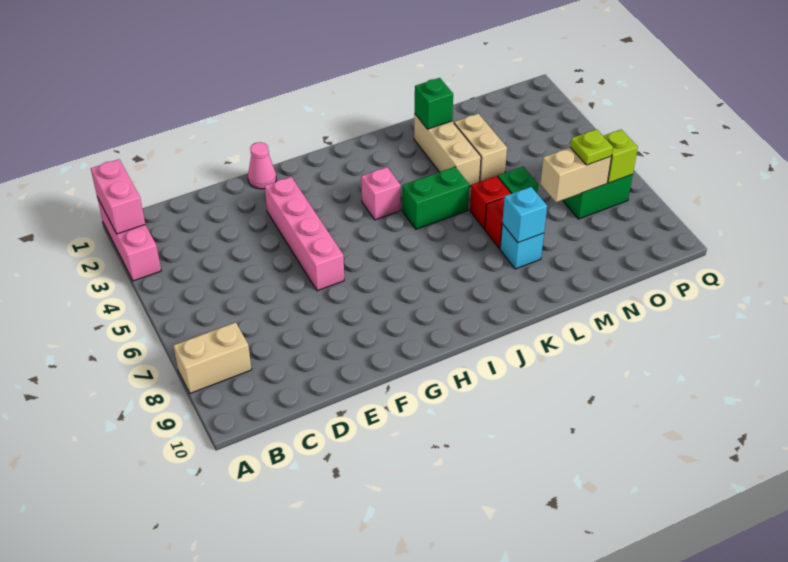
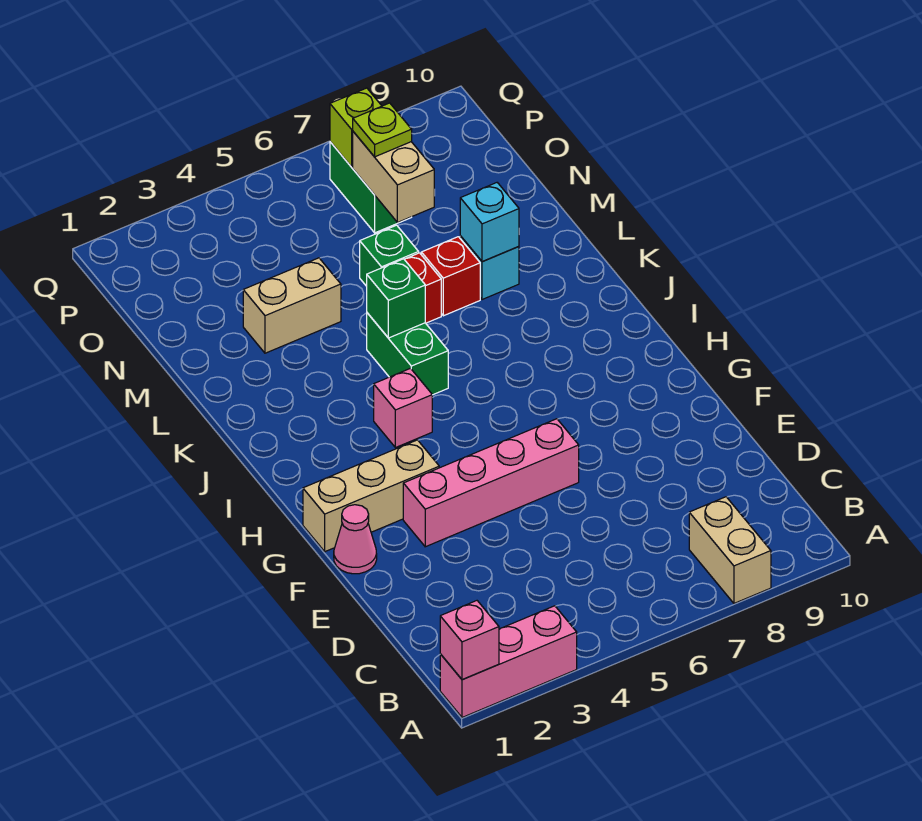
pink brick A1:A2 level 2 -> pink brick A1 level 2
tan brick L2:L4 level 1 -> tan brick G1:G3 level 1
green brick L2 level 2 -> green brick K5 level 2

